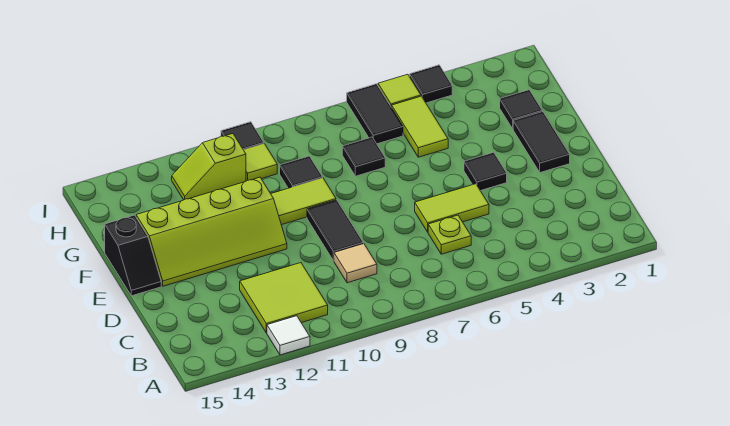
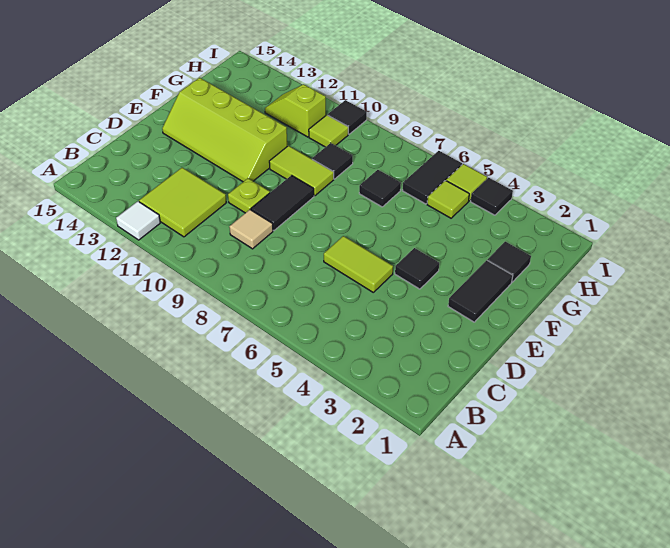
lime plate C6 level 1 -> lime plate D10 level 1
black slope E15:F15 level 1 top F -> none
lime tile G5:H5 level 1 -> lime tile H5 level 1

